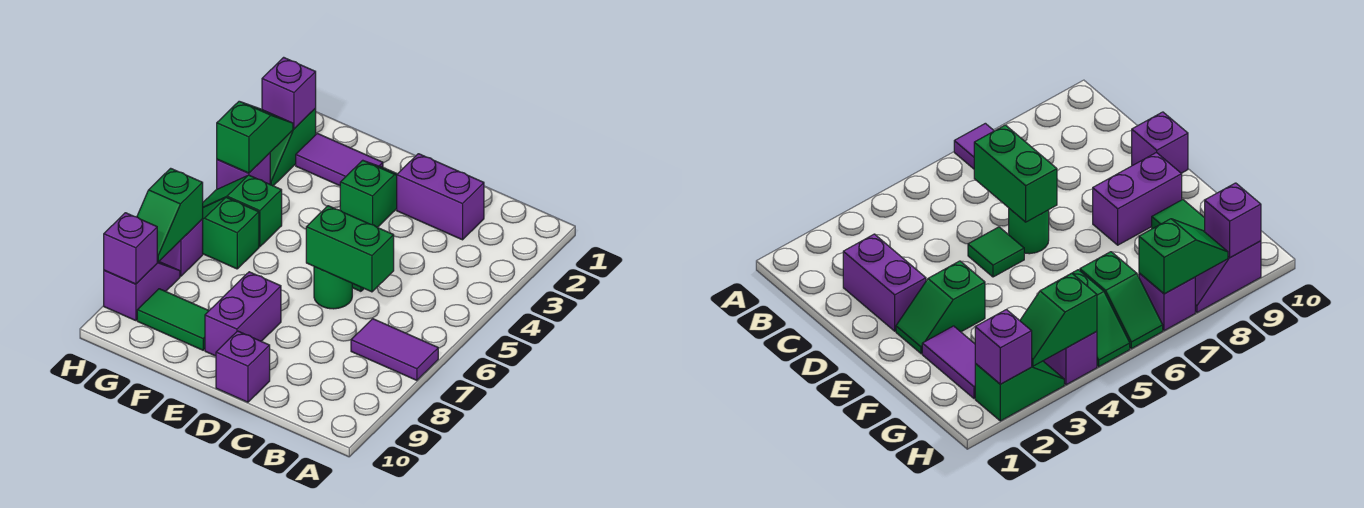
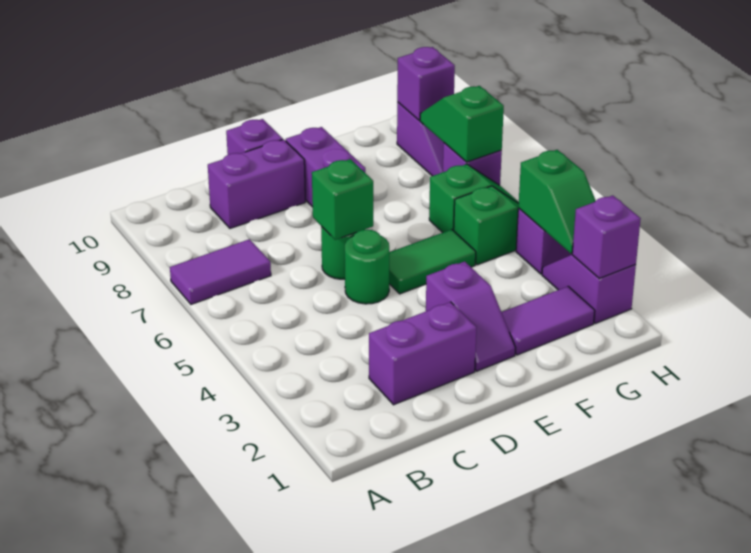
green brick C6:D6 level 2 -> green brick D6 level 2
none -> purple brick C9:D9 level 1
green tile D5 level 1 -> green round brick D5 level 1
green slope E2:E3 level 1 top 3 -> purple slope E2:E3 level 1 top 3
green tile F9:G9 level 1 -> green tile E5:F5 level 1
green slope H2:H3 level 1 top 2 -> purple slope H2:H3 level 1 top 2

